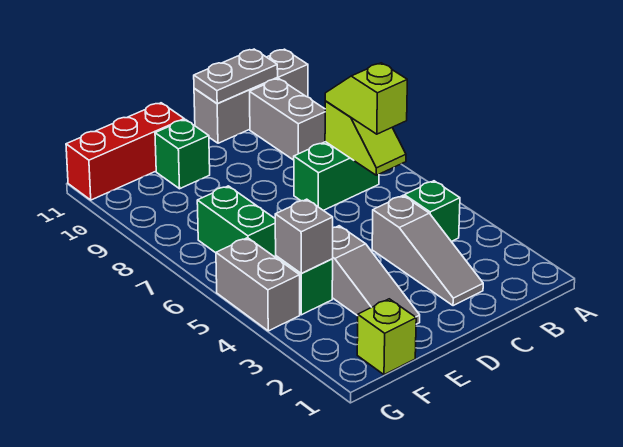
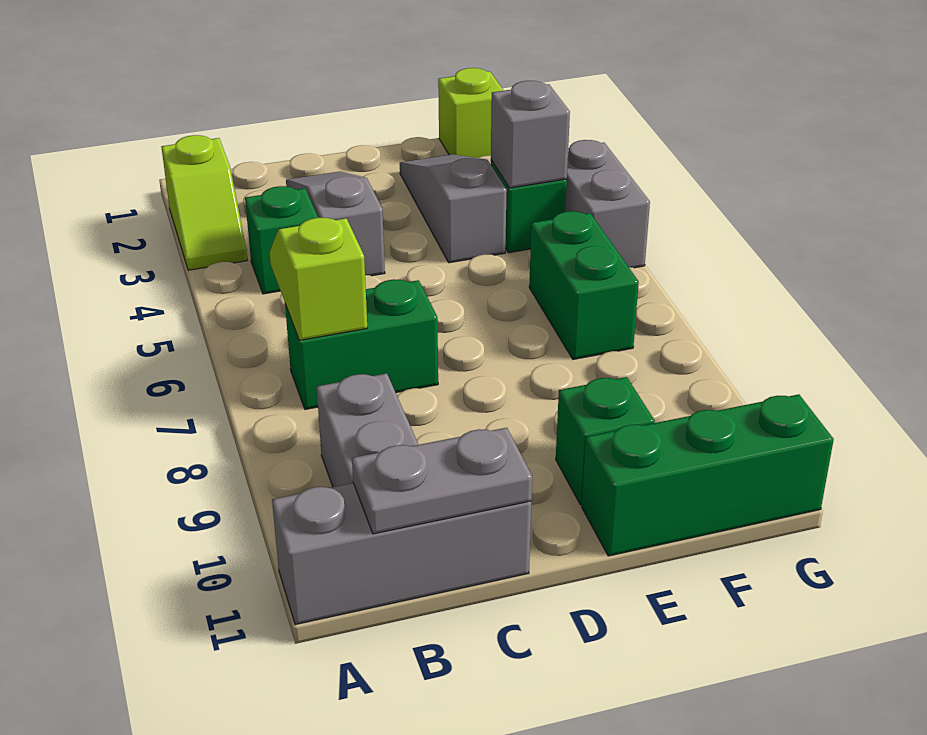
lime slope B6:B7 level 3 top 6 -> lime slope A2:A3 level 1 top 2
red brick E11:G11 level 1 -> green brick E11:G11 level 1

